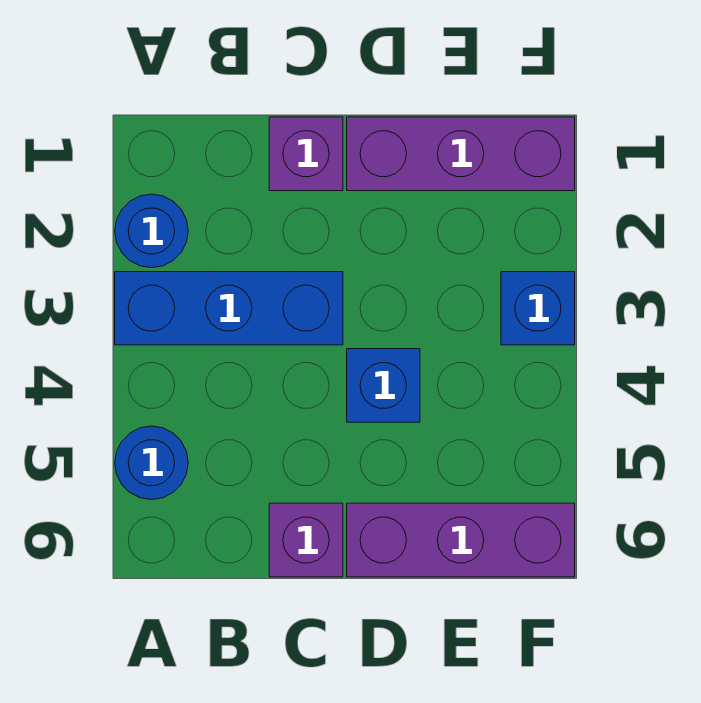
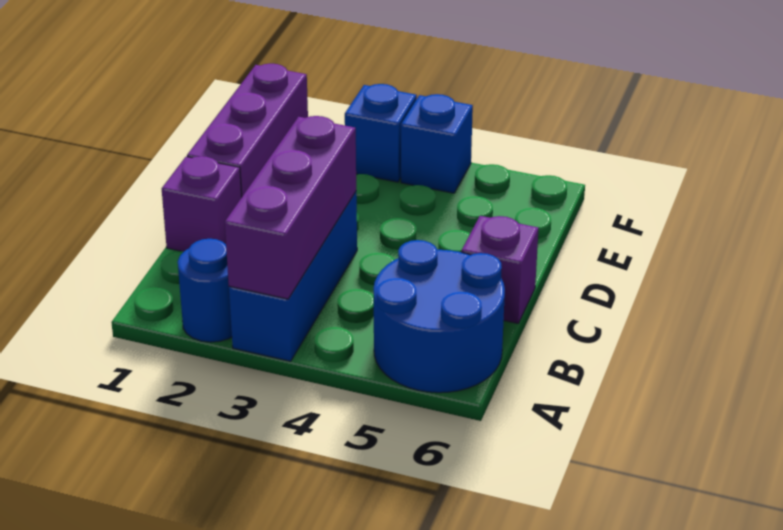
blue round brick A5 level 1 -> blue round brick A5:B6 level 1
blue brick D4 level 1 -> blue brick F4 level 1
purple brick D6:F6 level 1 -> purple brick A3:C3 level 2

